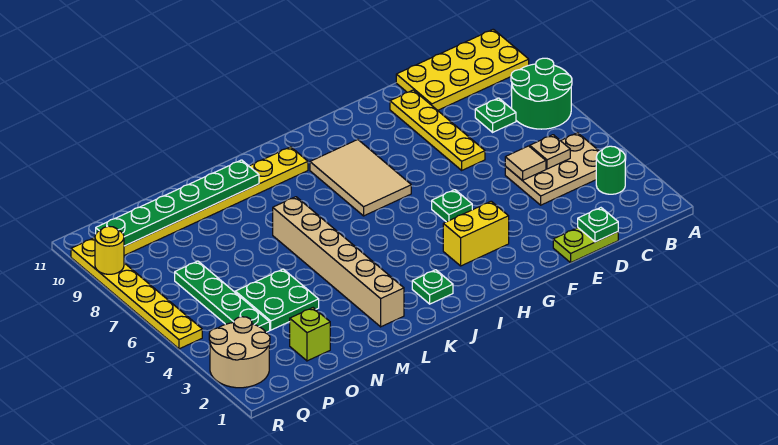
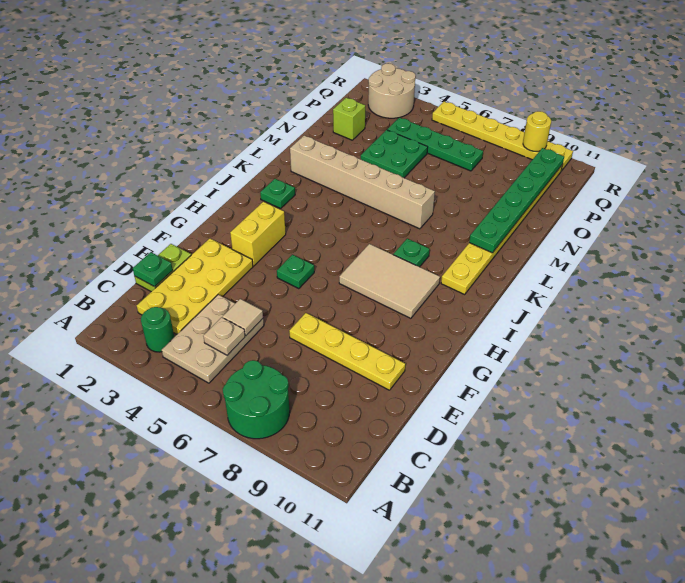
yellow plate A10:D11 level 1 -> yellow plate C2:F3 level 1
green plate C8 level 1 -> green plate J8 level 1

